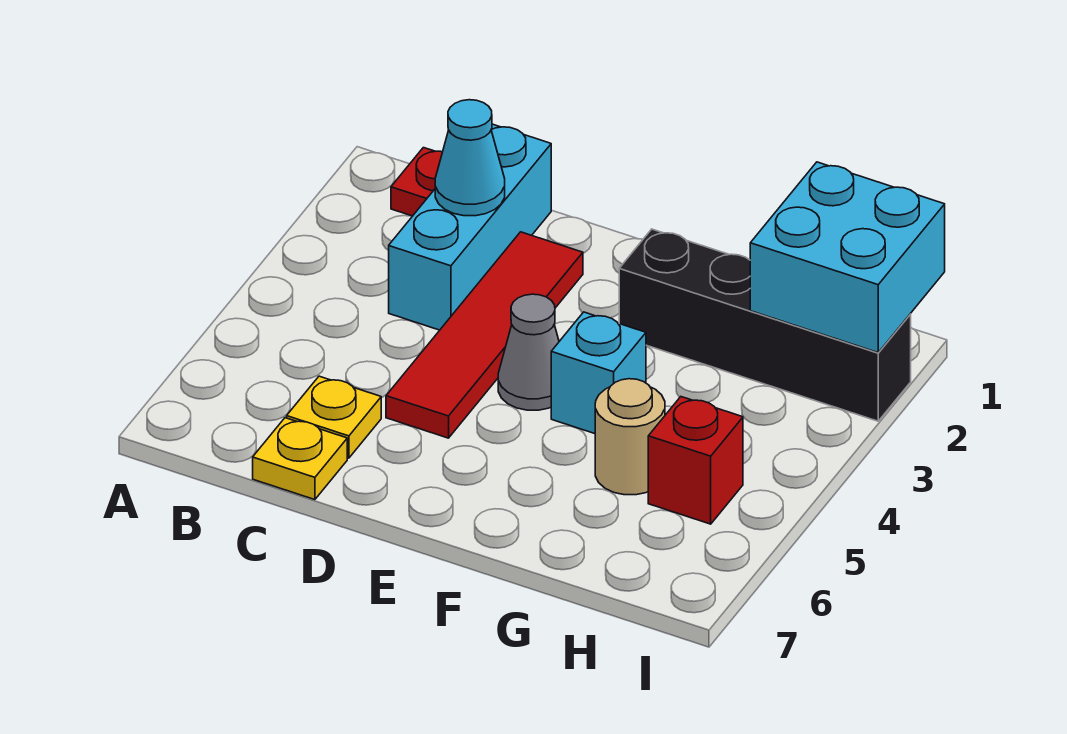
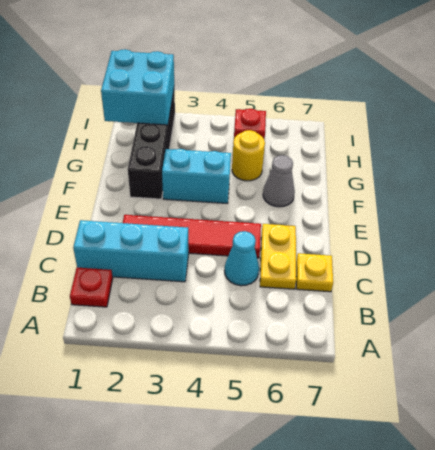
cyan cone C2 level 2 -> cyan cone C5 level 1
yellow plate C6 level 1 -> yellow plate C6:D6 level 1
grey cone E4 level 1 -> grey cone F6 level 1
cyan brick F4 level 1 -> cyan brick F3:F4 level 1
tan round brick G5 level 1 -> yellow round brick G5 level 1

